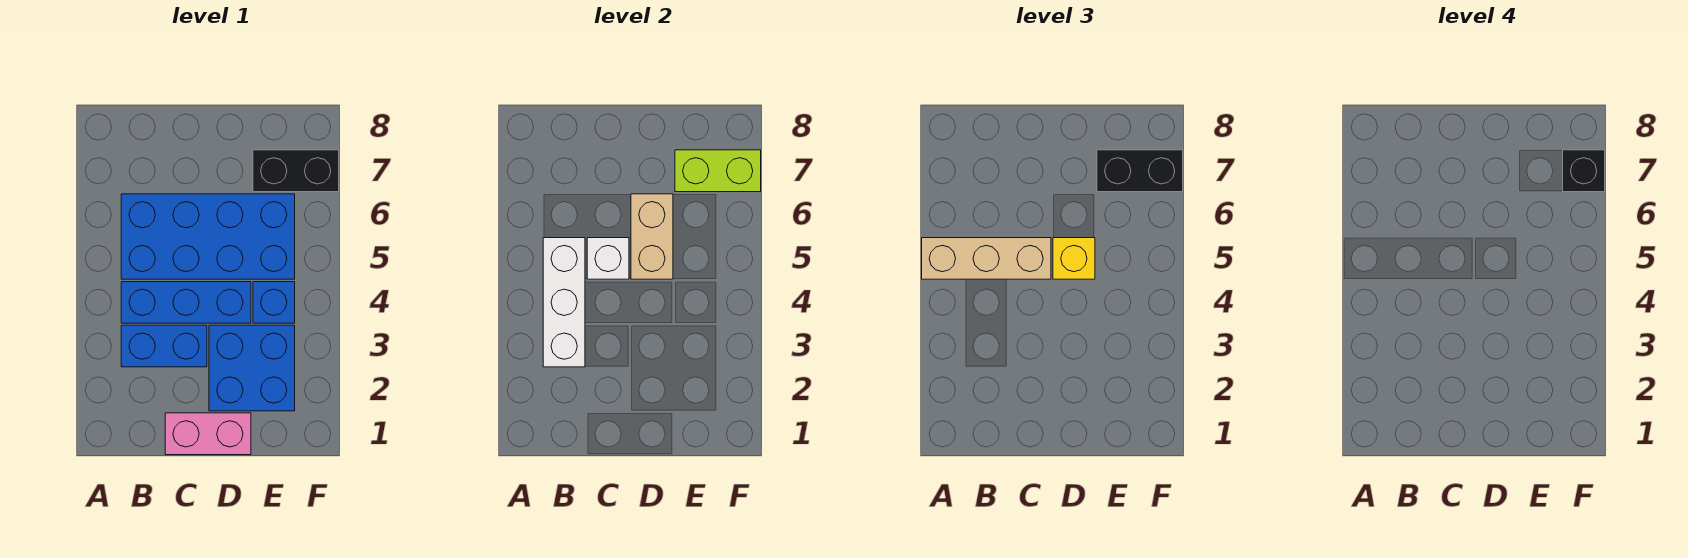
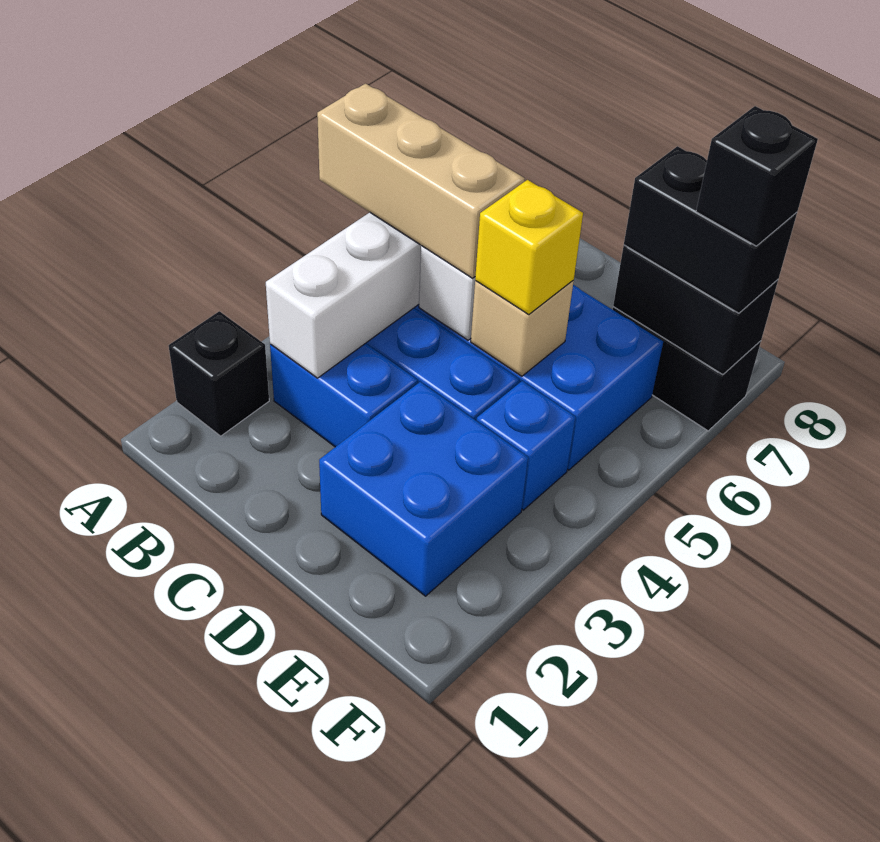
none -> black brick A2 level 1
pink brick C1:D1 level 1 -> none
tan brick D5:D6 level 2 -> tan brick D5 level 2
lime brick E7:F7 level 2 -> black brick E7:F7 level 2

